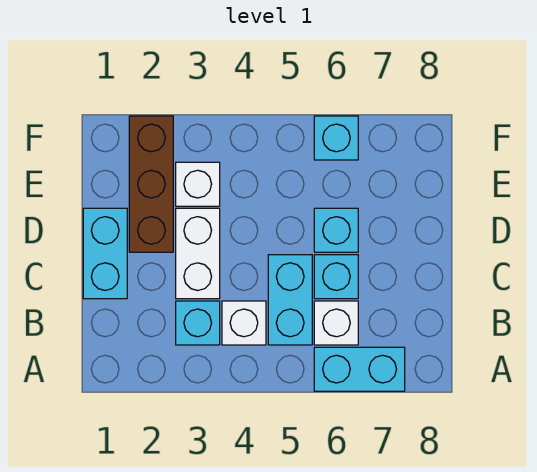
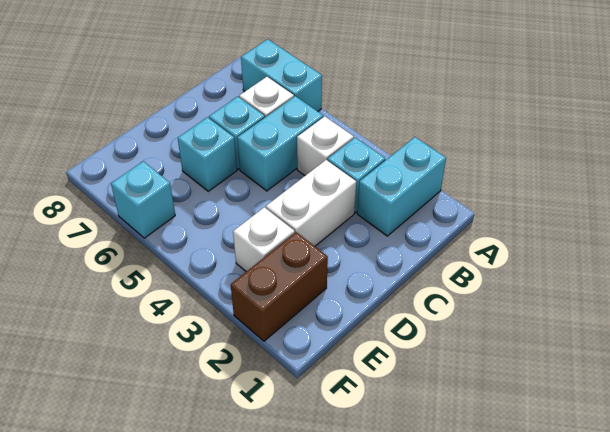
cyan brick C1:D1 level 1 -> cyan brick A2:B2 level 1
brown brick D2:F2 level 1 -> brown brick E2:F2 level 1

